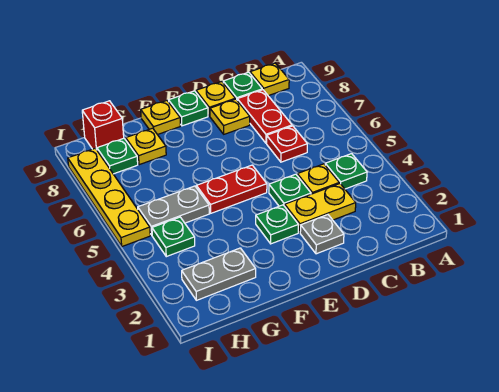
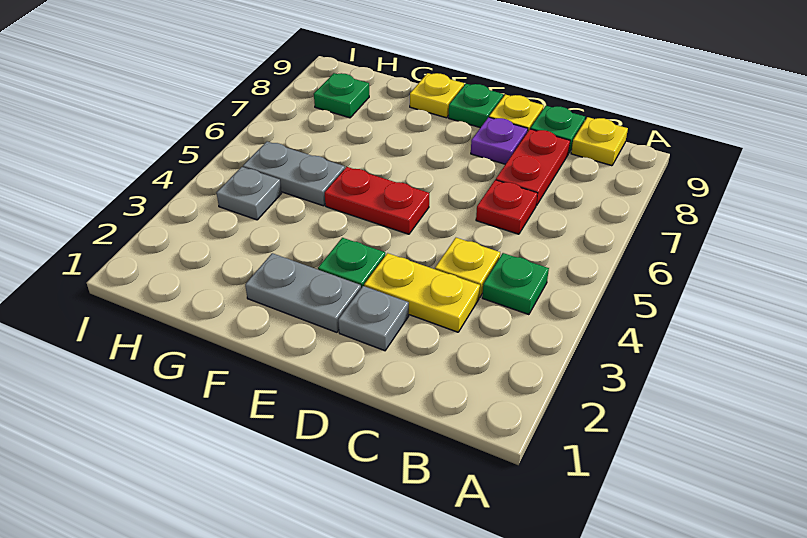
green plate D4 level 1 -> none
yellow plate D8 level 1 -> purple plate D8 level 1
grey plate G2:H2 level 1 -> grey plate E2:F2 level 1
yellow plate G8 level 1 -> none
green plate H4 level 1 -> grey plate H4 level 1
red brick H9 level 1 -> none
yellow plate I5:I8 level 1 -> none

